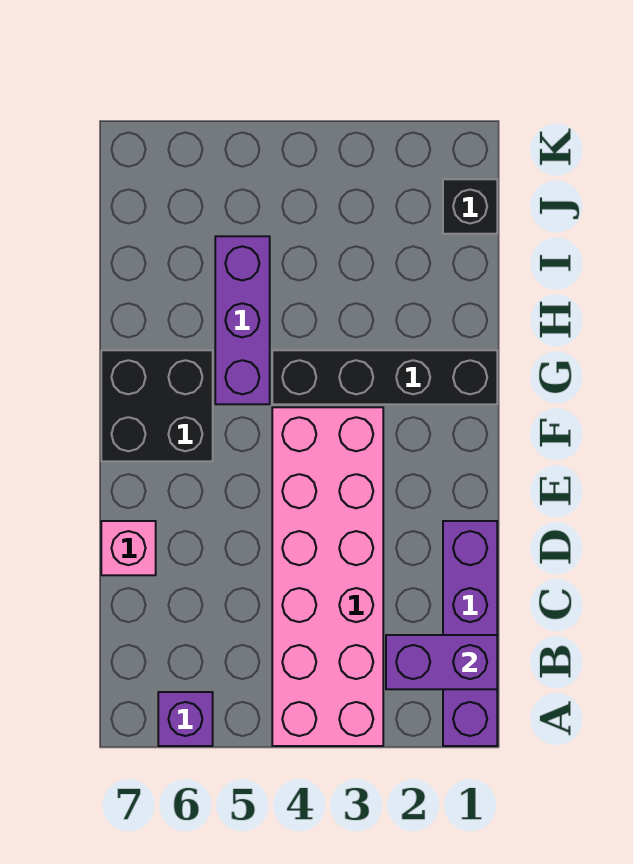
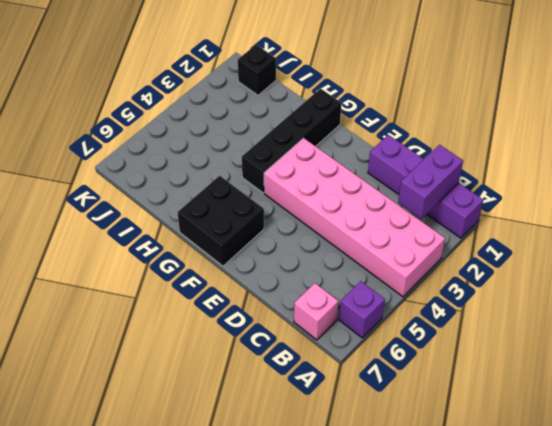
pink brick D7 level 1 -> pink brick B7 level 1
purple brick G5:I5 level 1 -> none

